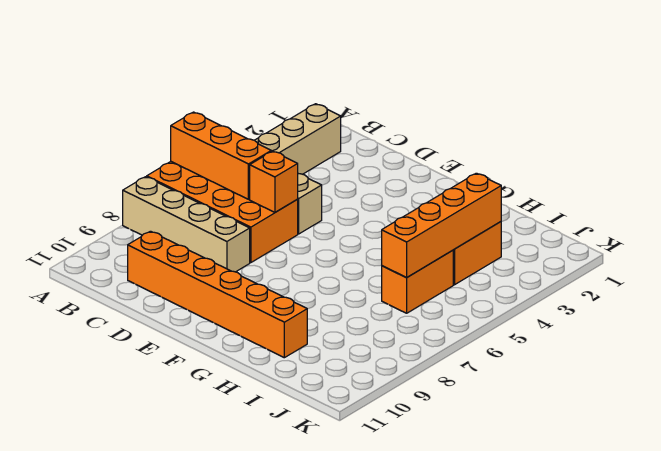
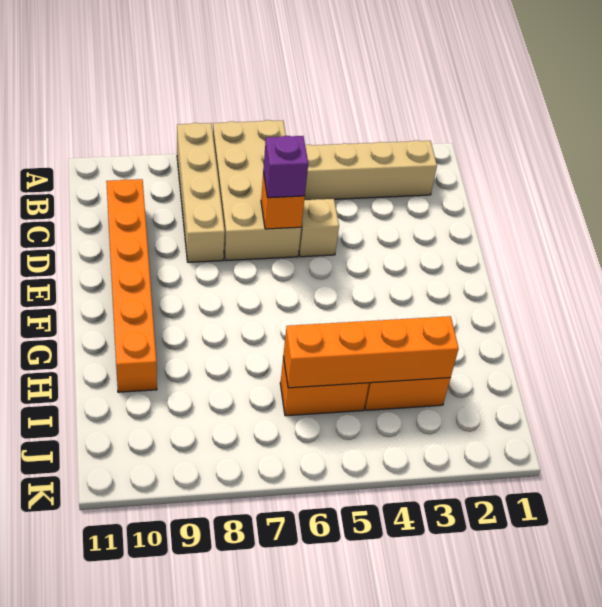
orange brick A6:D7 level 1 -> tan brick A6:D7 level 1
orange brick A6:C6 level 2 -> none
none -> purple brick D6 level 3

